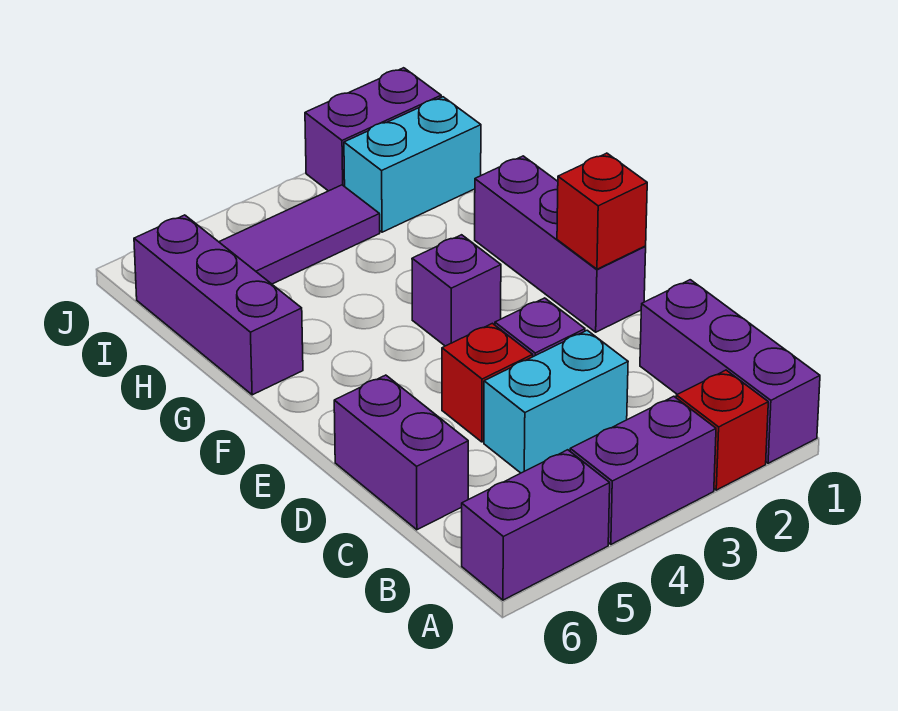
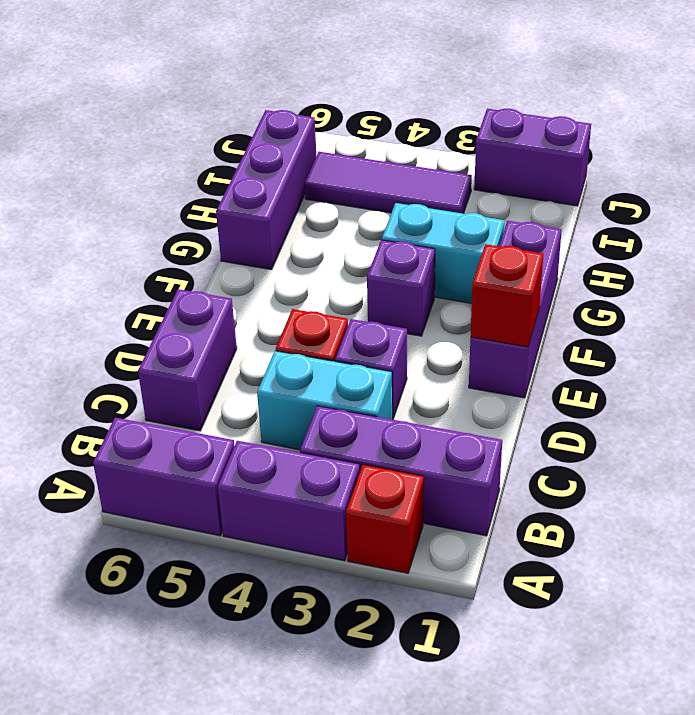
purple brick A1:C1 level 1 -> purple brick B1:B3 level 1
cyan brick I1:I2 level 1 -> cyan brick G2:G3 level 1

